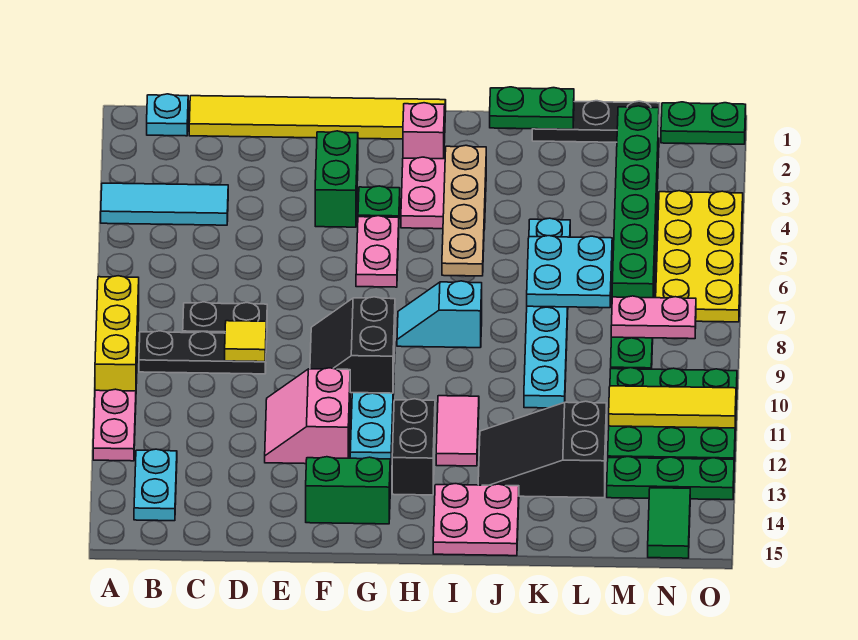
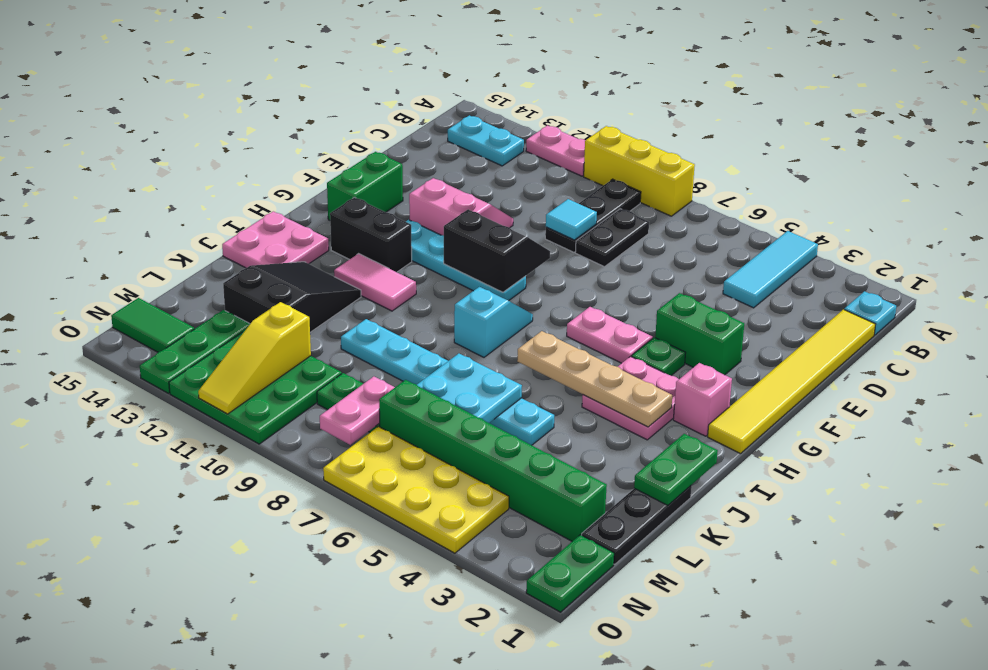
yellow tile D9 level 2 -> cyan tile D9 level 2
yellow tile M11:O11 level 2 -> yellow slope M11:O11 level 2 top M

